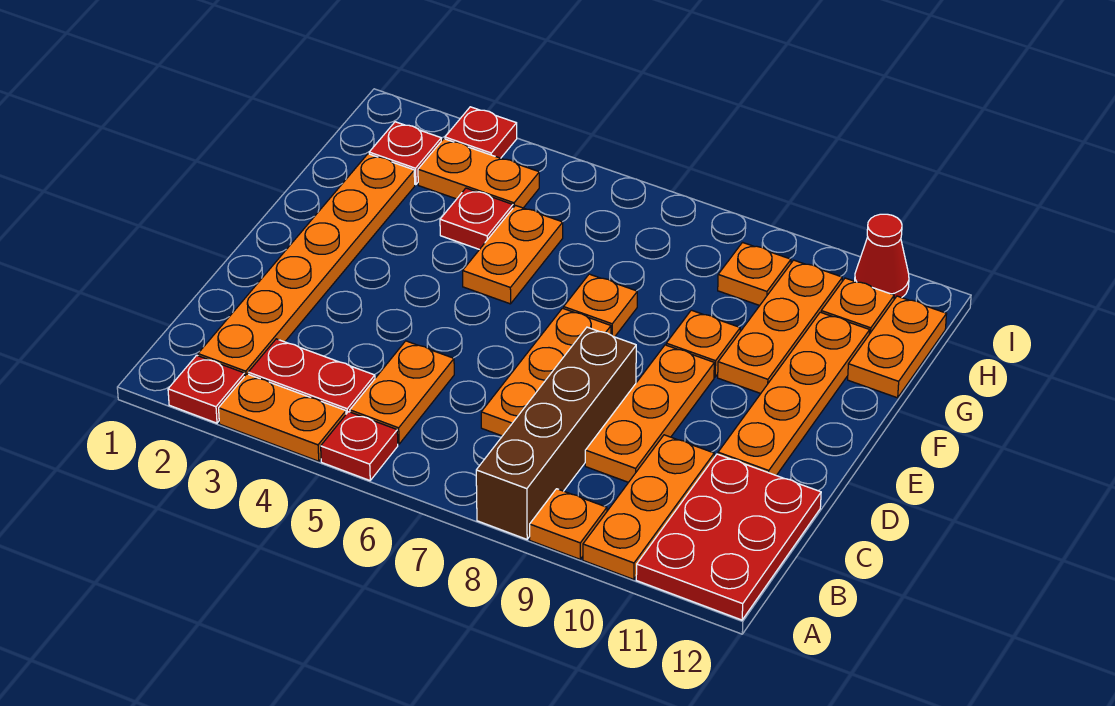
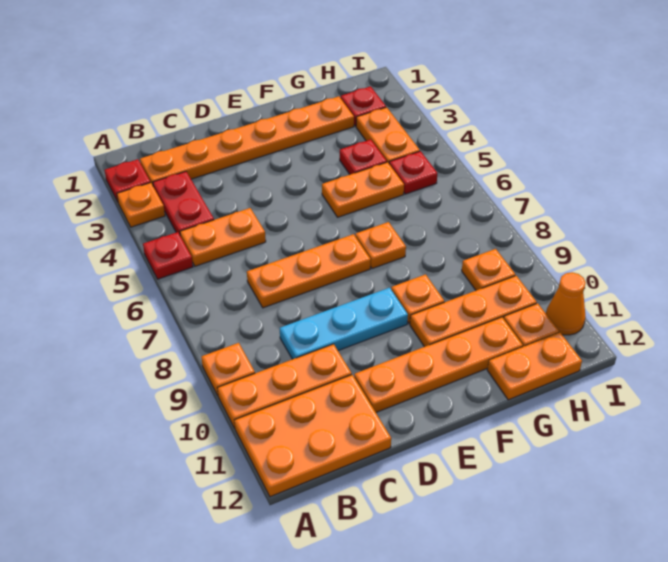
orange plate A3:A4 level 1 -> orange plate A3 level 1
brown brick A8:D8 level 1 -> none
red plate A11:C12 level 1 -> orange plate A11:C12 level 1
orange plate C9:E9 level 1 -> cyan plate C9:E9 level 1
red plate I3 level 1 -> red plate H5 level 1
red cone I11 level 1 -> orange cone I11 level 1

